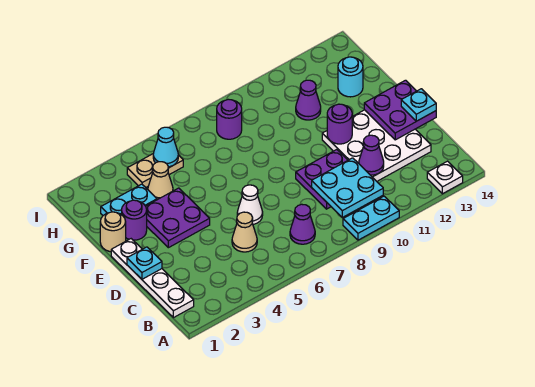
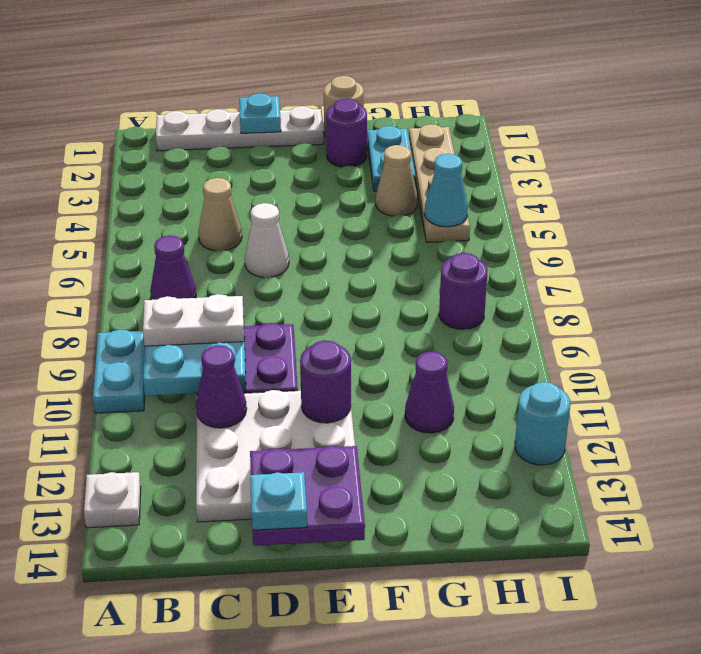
none -> white plate B9:C9 level 3
purple plate E3:F4 level 1 -> none
cyan round brick G13 level 1 -> cyan round brick I12 level 1
tan plate H4:H5 level 1 -> tan plate H2:H5 level 1

